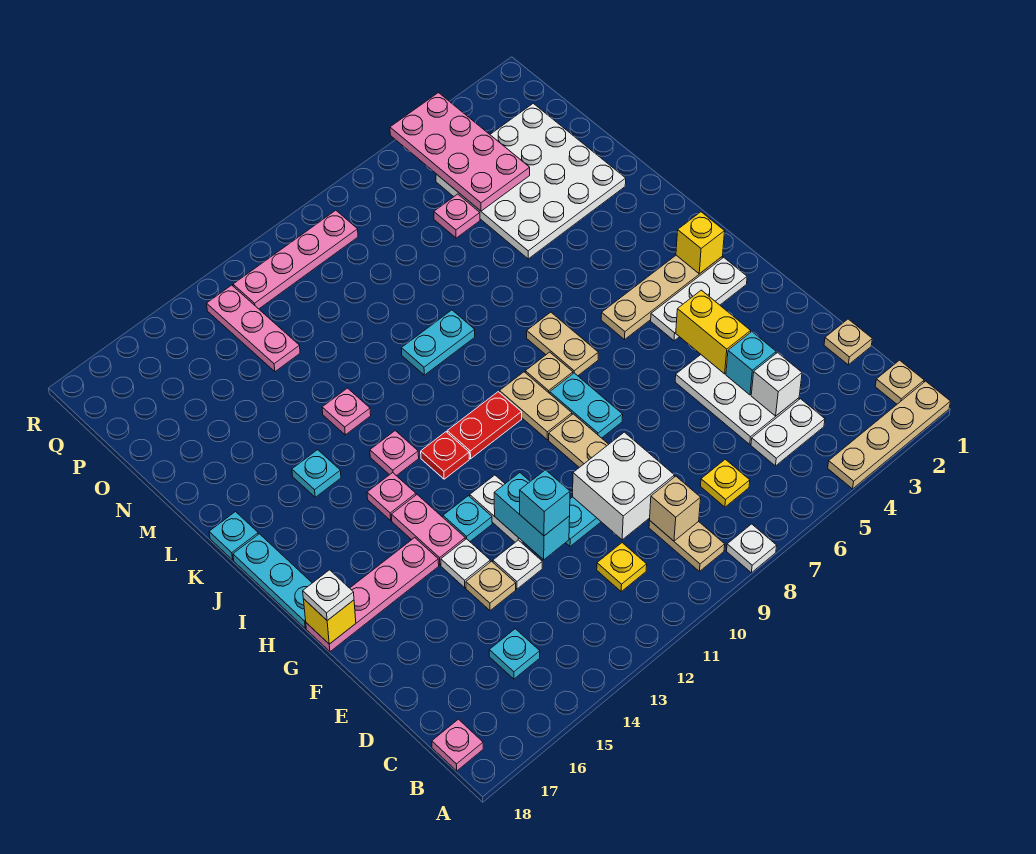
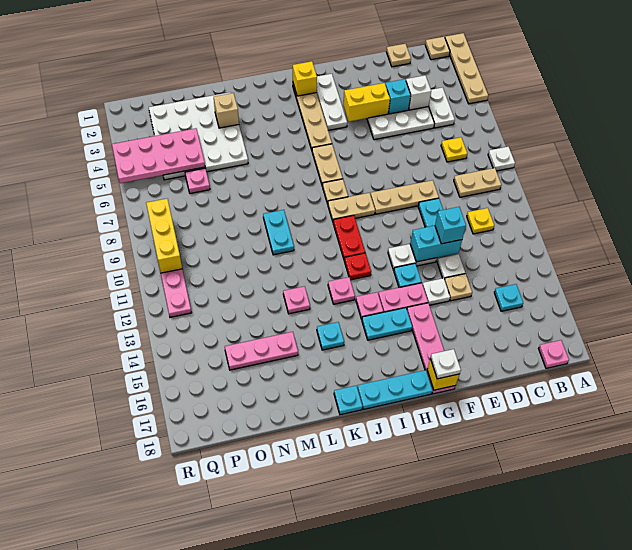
tan brick C9 level 2 -> tan brick M3 level 2
white brick D9:E10 level 2 -> none
cyan plate G8:H8 level 1 -> cyan plate H15:I15 level 1
tan plate I7:J7 level 1 -> tan plate I6:I7 level 1
pink plate O13:Q13 level 1 -> pink plate M15:O15 level 1
none -> yellow brick Q8:Q10 level 2

